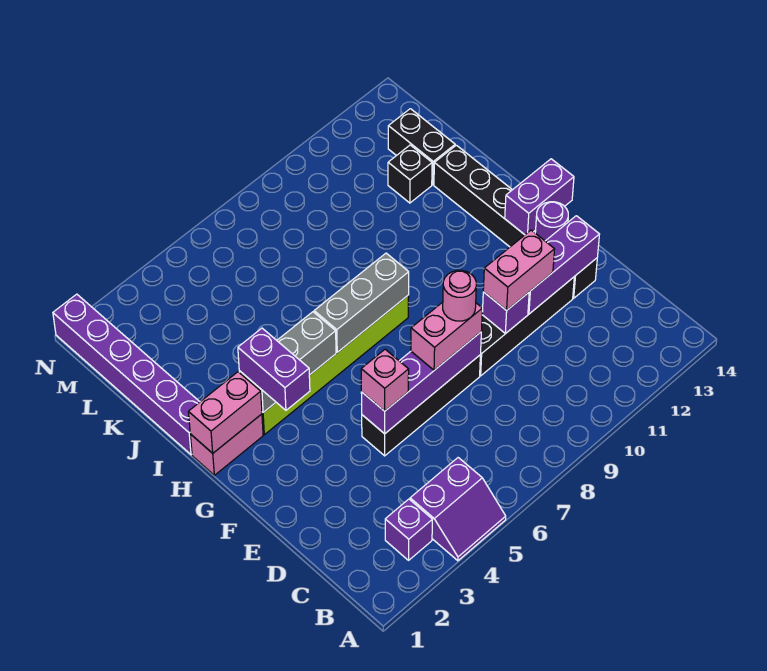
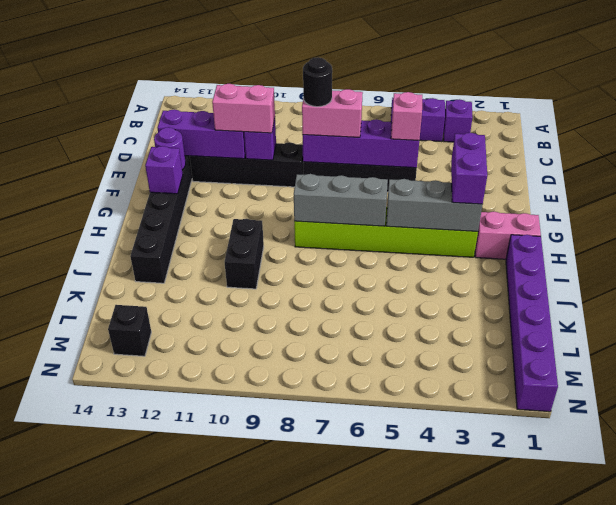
pink round brick E8 level 4 -> black round brick E8 level 4
purple brick G13:G14 level 2 -> purple brick G13 level 2
pink brick H1:H2 level 2 -> none
black brick K12 level 1 -> black brick M13 level 1
black brick K13:L13 level 1 -> black brick I10:J10 level 1

